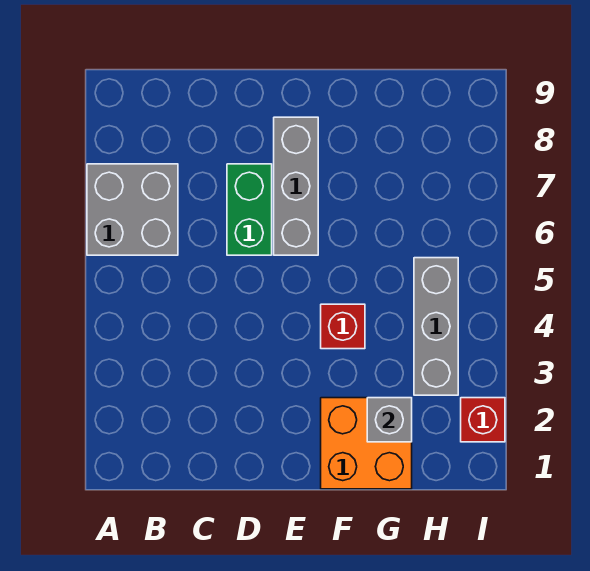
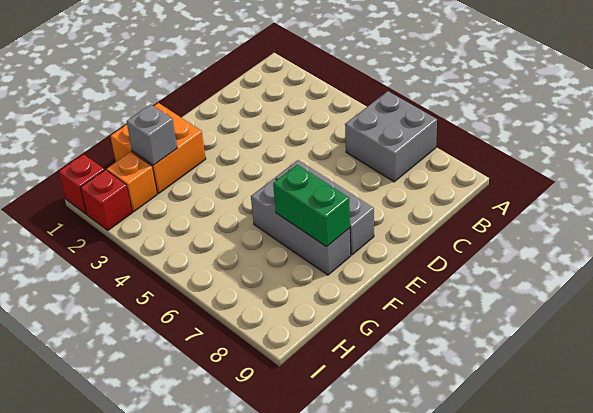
green brick D6:D7 level 1 -> green brick F7:F8 level 2
red brick F4 level 1 -> red brick I1 level 1
none -> orange brick H2 level 1
grey brick H3:H5 level 1 -> grey brick F6:F8 level 1

